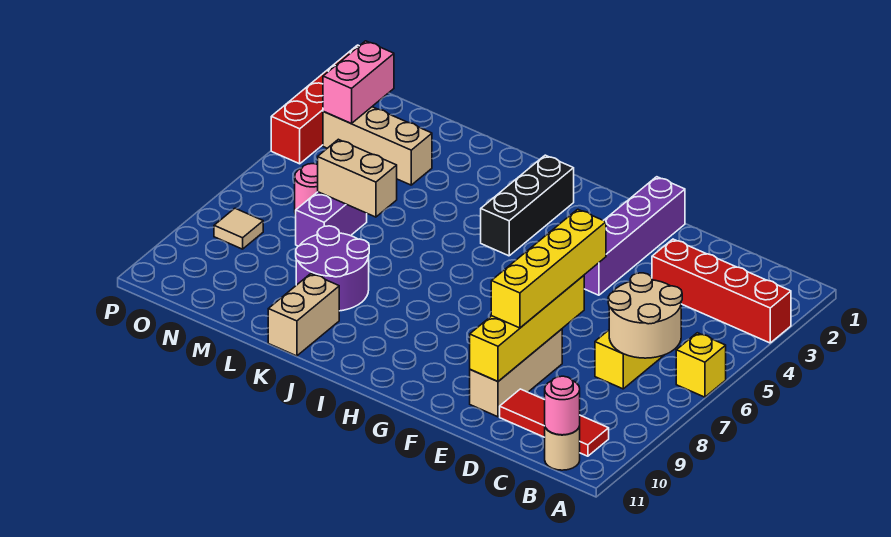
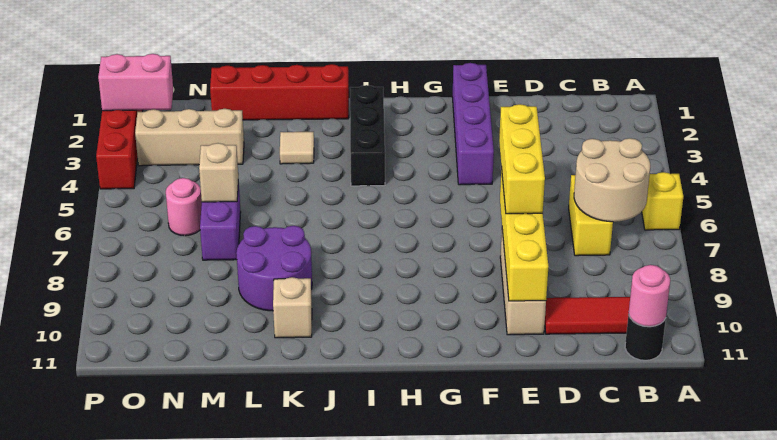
red brick A3:D3 level 1 -> red brick J1:M1 level 1
tan round brick B11 level 1 -> black round brick B11 level 1
yellow brick E6:E9 level 3 -> yellow brick E6:E8 level 3
tan brick K10:K11 level 1 -> tan brick K10 level 1
tan brick L6:M6 level 2 -> tan brick M6 level 2
pink brick O2:O3 level 2 -> pink brick O2:P2 level 2
tan tile O8 level 1 -> tan tile K3 level 1

